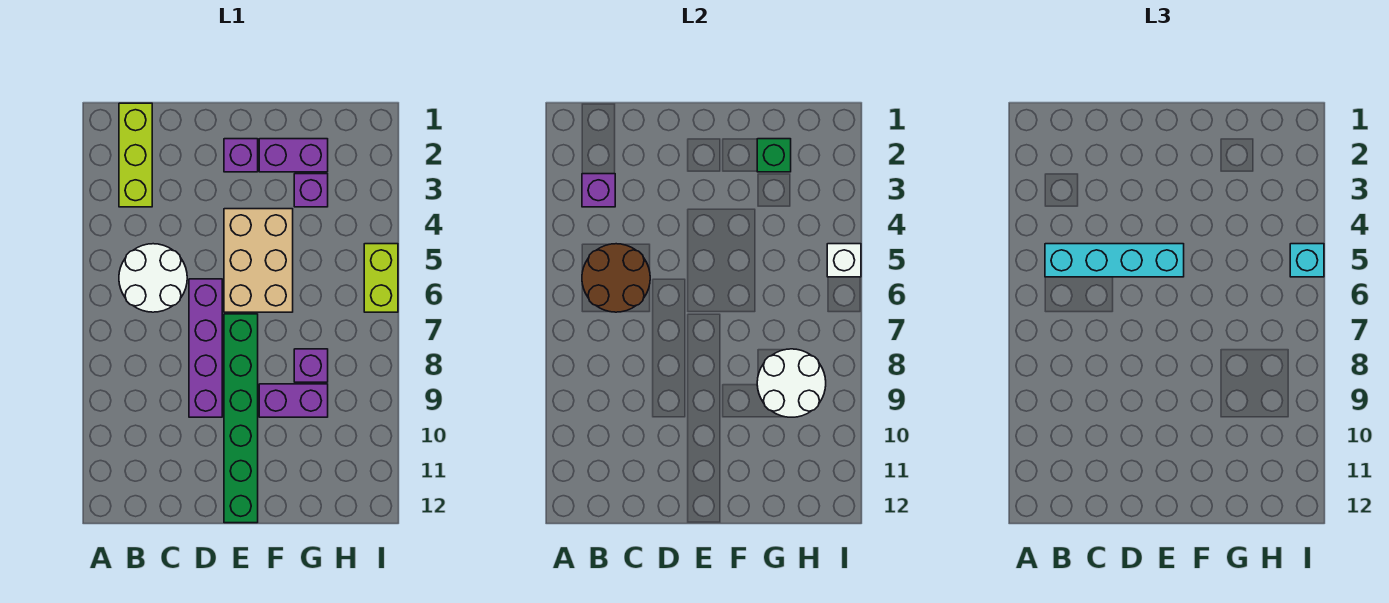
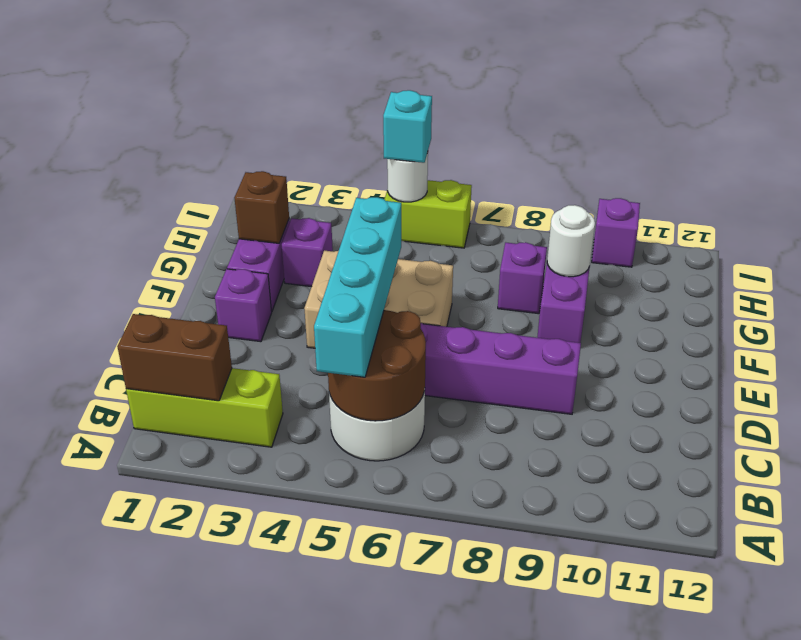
none -> brown brick B1:B2 level 2
purple brick B3 level 2 -> purple brick I10 level 1
green brick E7:E12 level 1 -> none
green brick G2 level 2 -> brown brick G2 level 2
white round brick G8:H9 level 2 -> white round brick G9 level 2
white brick I5 level 2 -> white round brick I5 level 2

